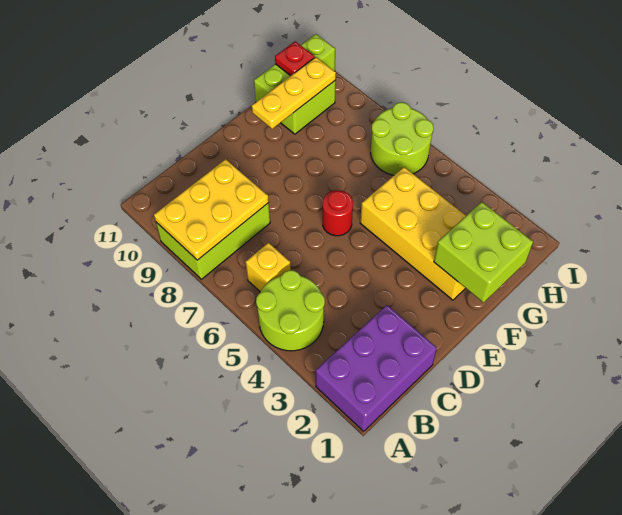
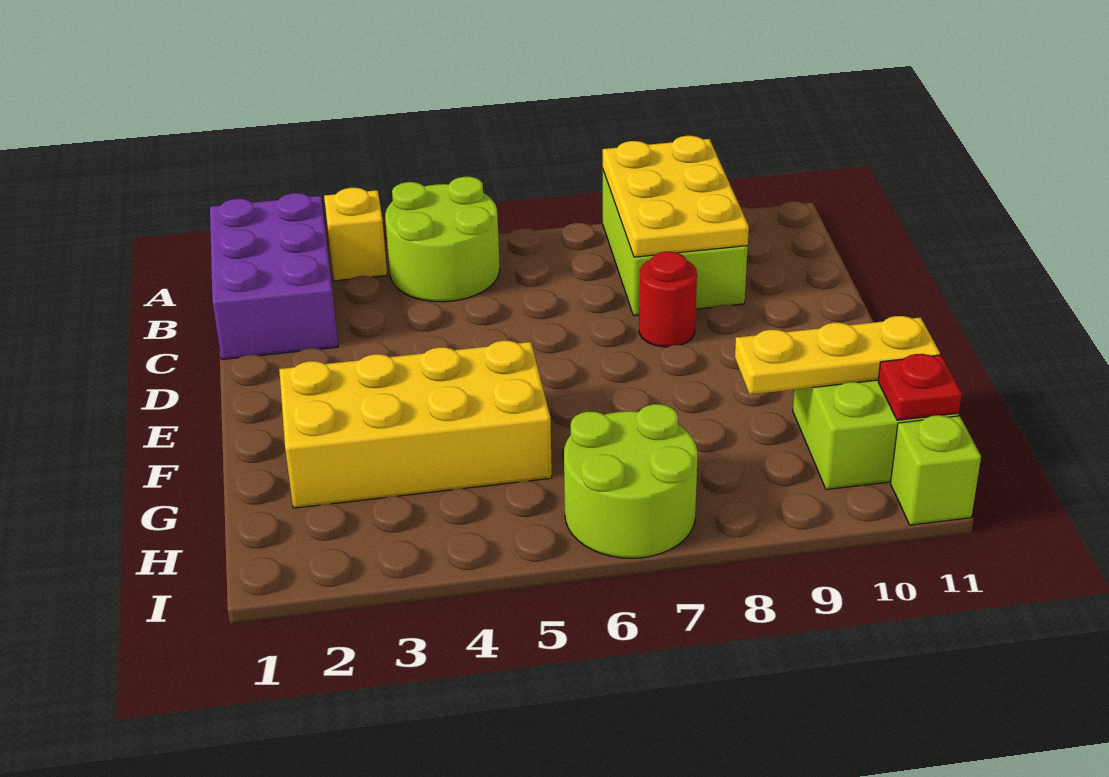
yellow brick B6 level 1 -> yellow brick A3 level 1
red round brick E6 level 1 -> red round brick D8 level 1
lime brick F1:G2 level 2 -> none
yellow plate F10:H10 level 2 -> yellow plate G9:G11 level 2

